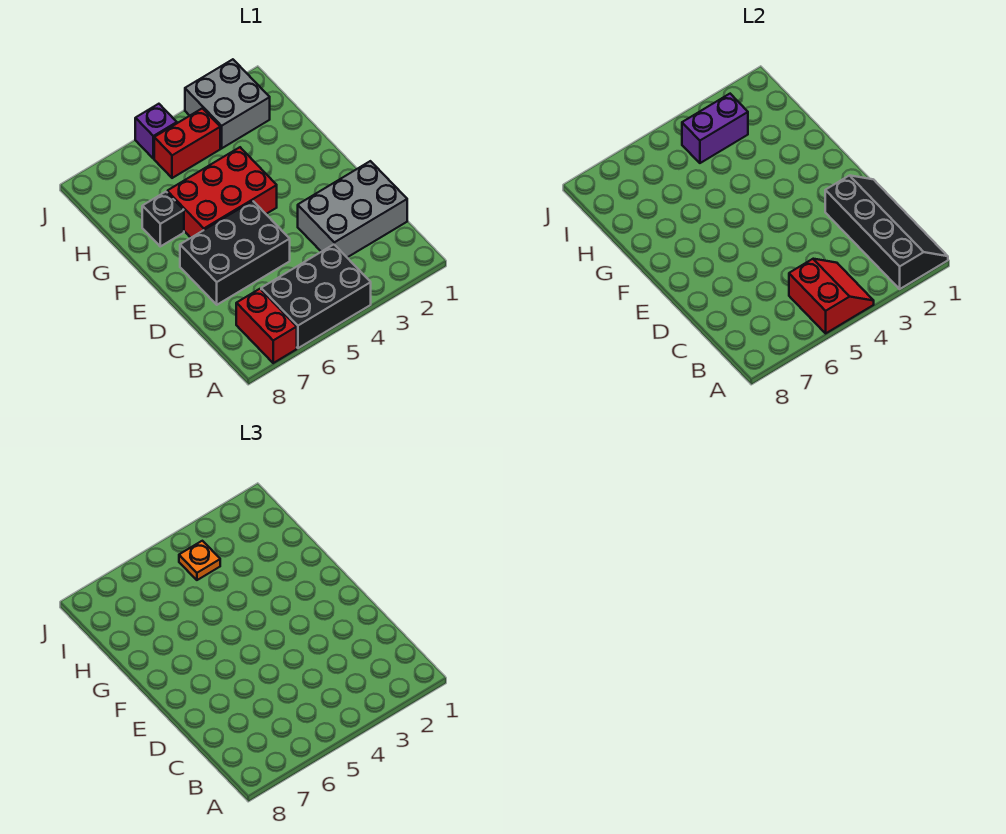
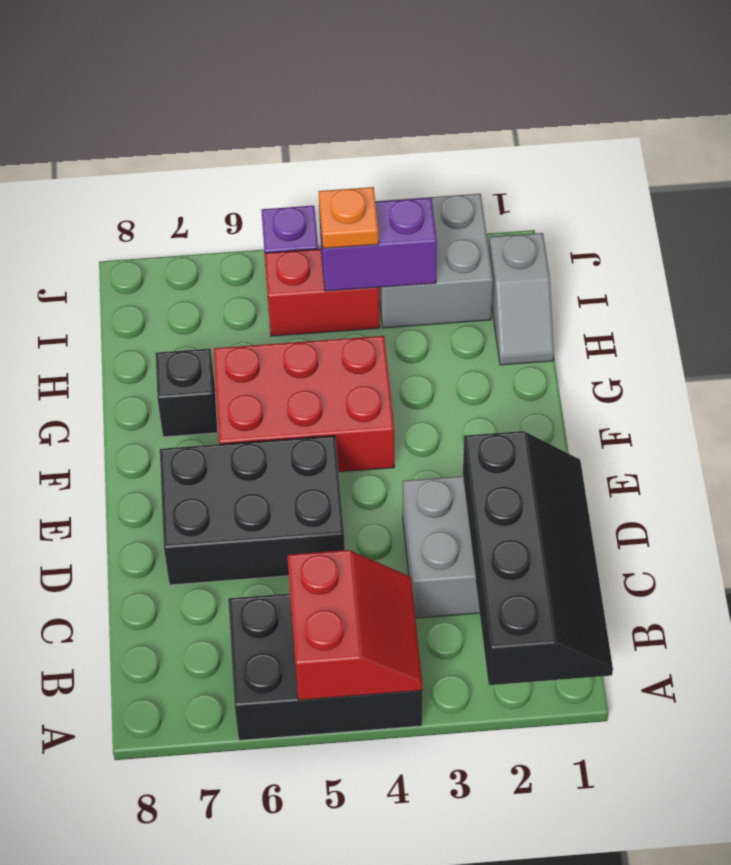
red brick A7:B7 level 1 -> none
none -> grey slope H1:I1 level 1 top I

